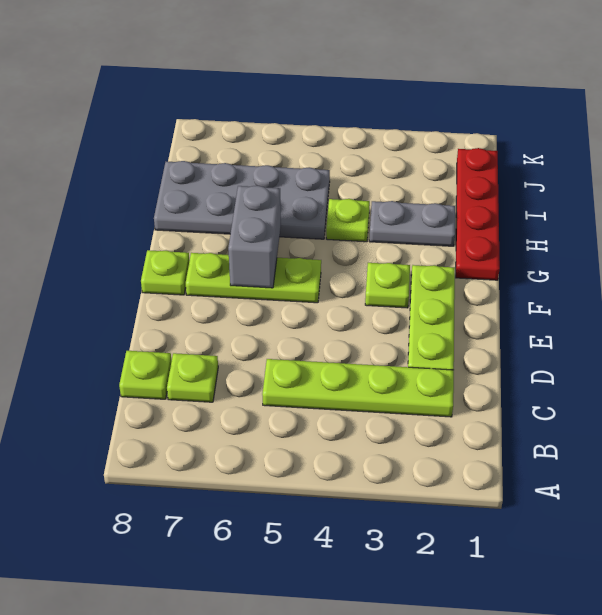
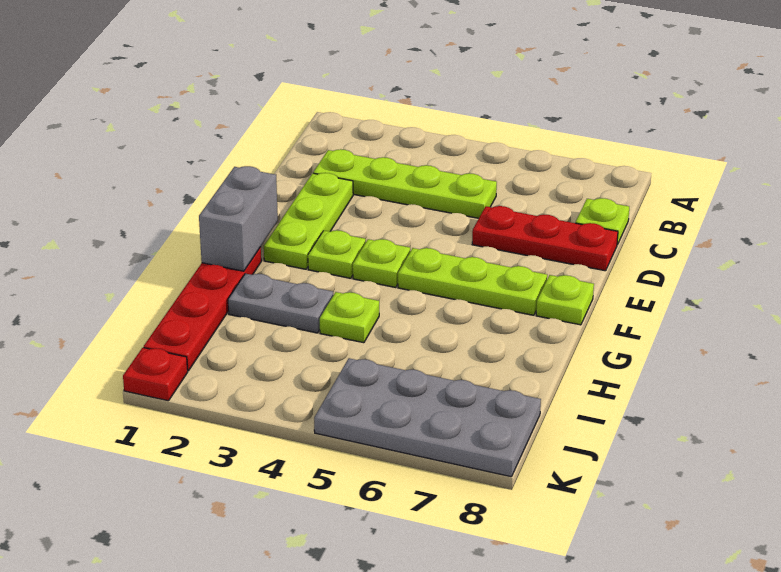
lime plate C7 level 1 -> lime plate F4 level 1
none -> red plate D6:D8 level 1
grey brick F6:G6 level 2 -> grey brick F1:G1 level 2
grey plate H5:I8 level 1 -> grey plate J5:K8 level 1
none -> red plate K1 level 1

